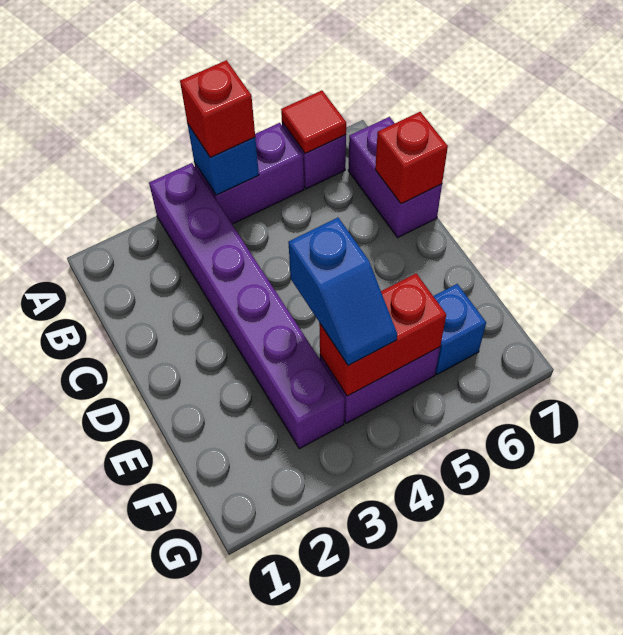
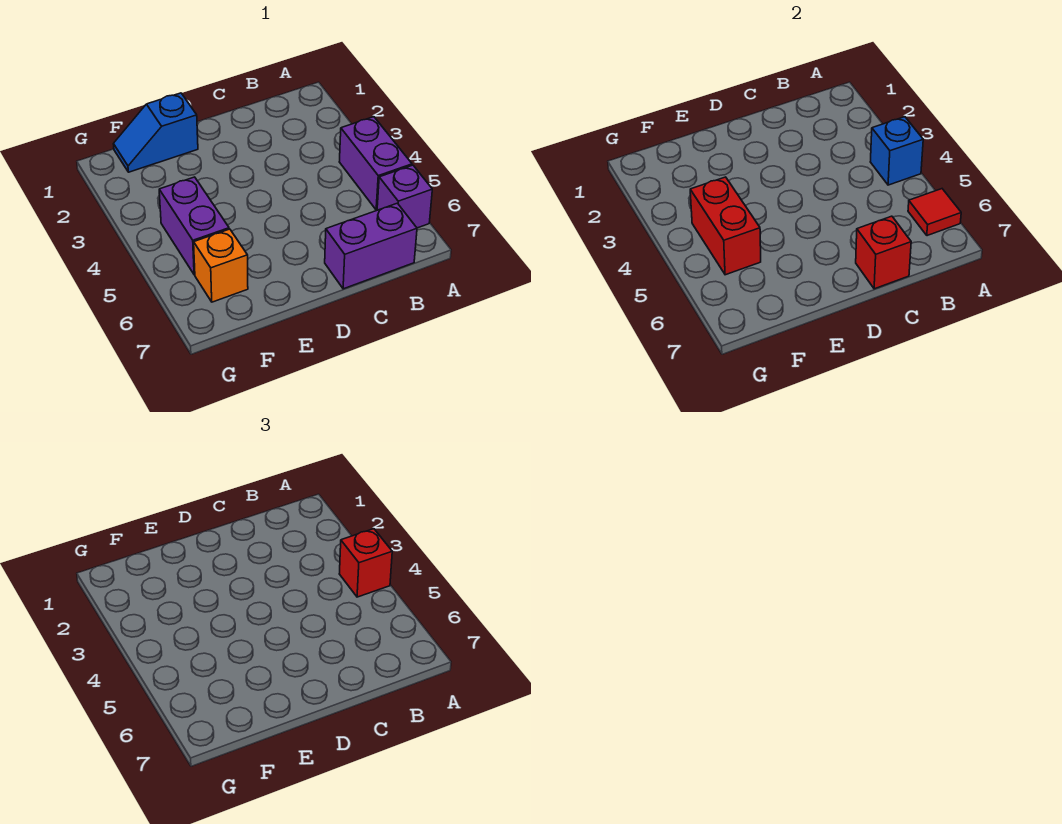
purple brick A3:F3 level 1 -> none
blue slope E4:F4 level 3 top E -> blue slope E1:F1 level 1 top E
blue brick F6 level 1 -> orange brick F6 level 1

